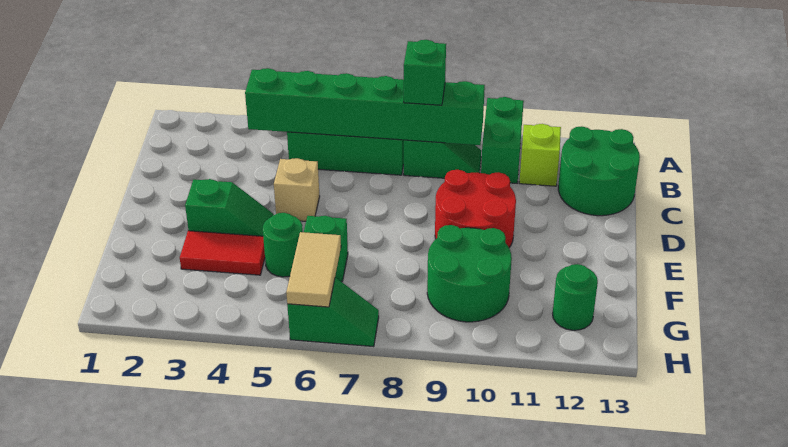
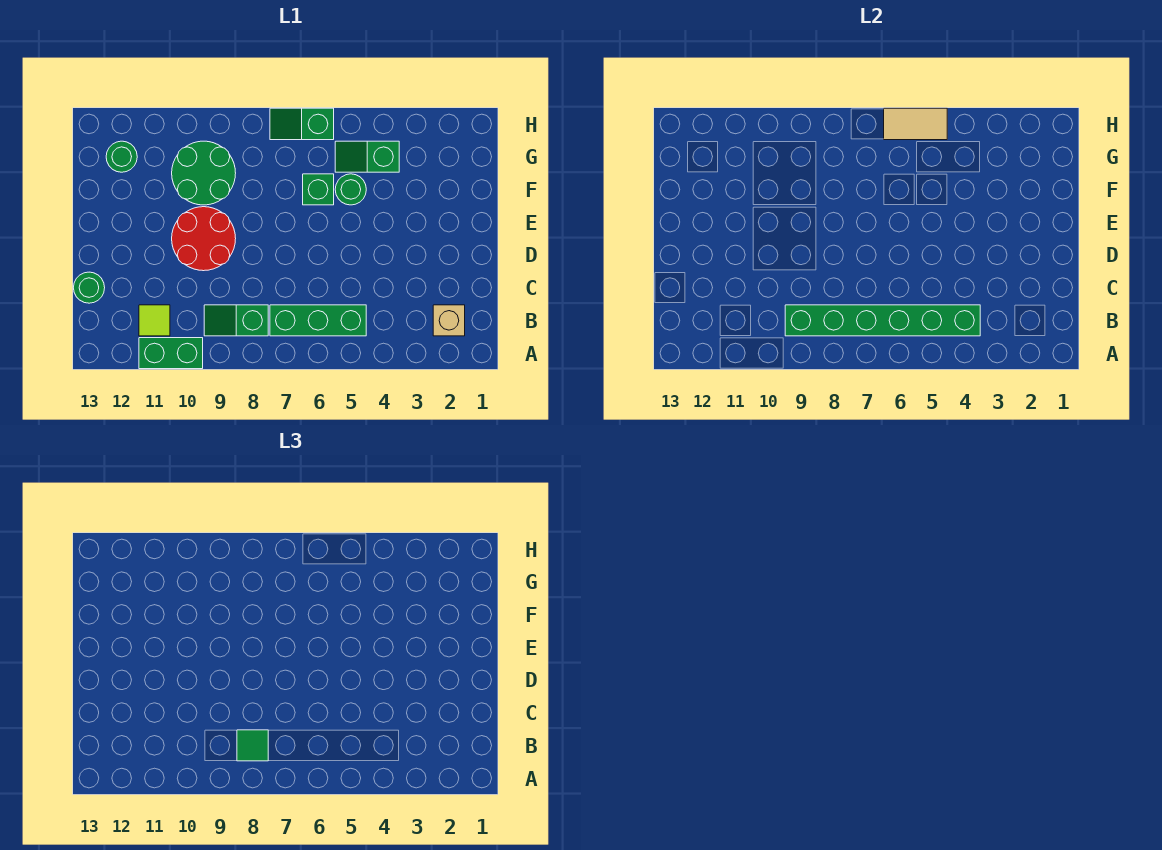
green brick A10:B10 level 1 -> green brick A10:A11 level 1
green brick B8 level 3 -> green tile B8 level 3
lime brick B11 level 1 -> lime tile B11 level 1
green round brick B12:C13 level 1 -> green round brick C13 level 1
tan brick D5 level 1 -> tan brick B2 level 1
green slope E3:E4 level 1 top 3 -> green slope G4:G5 level 1 top 4
red tile F3:F4 level 1 -> none
tan tile G6:H6 level 2 -> tan tile H5:H6 level 2

